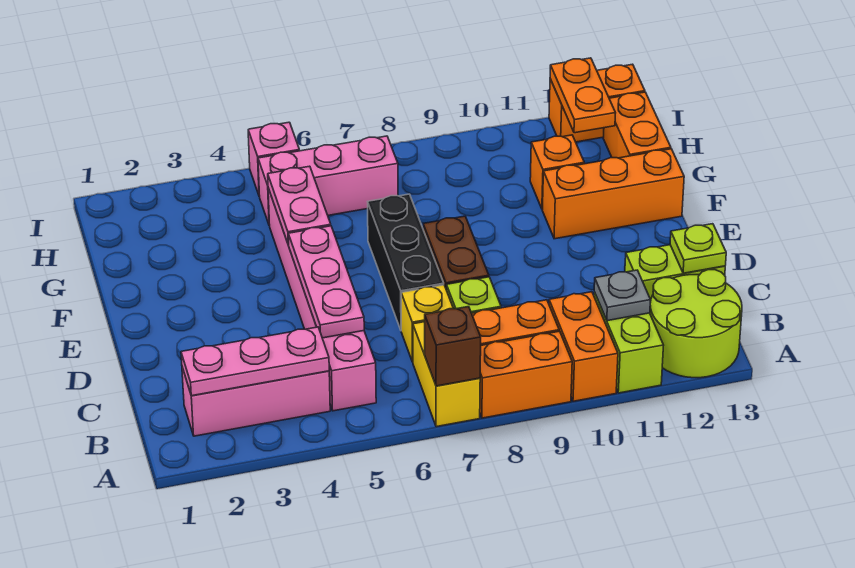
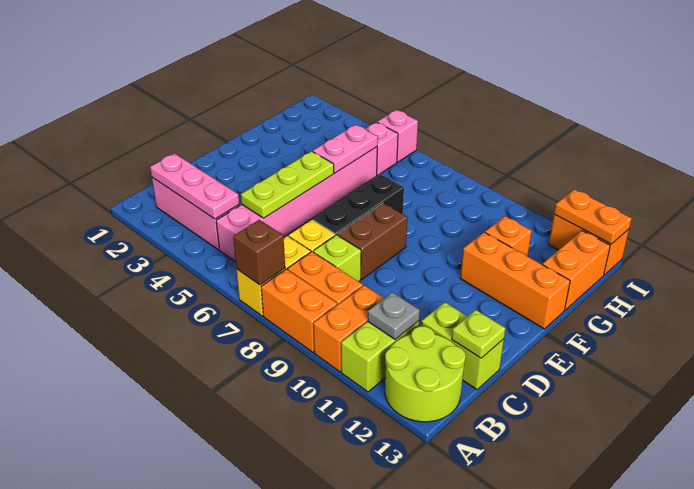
pink plate C5:E5 level 2 -> lime plate C5:E5 level 2
pink brick H5:H7 level 1 -> pink brick H5 level 1
orange plate H12:I12 level 2 -> orange plate I12:I13 level 2

